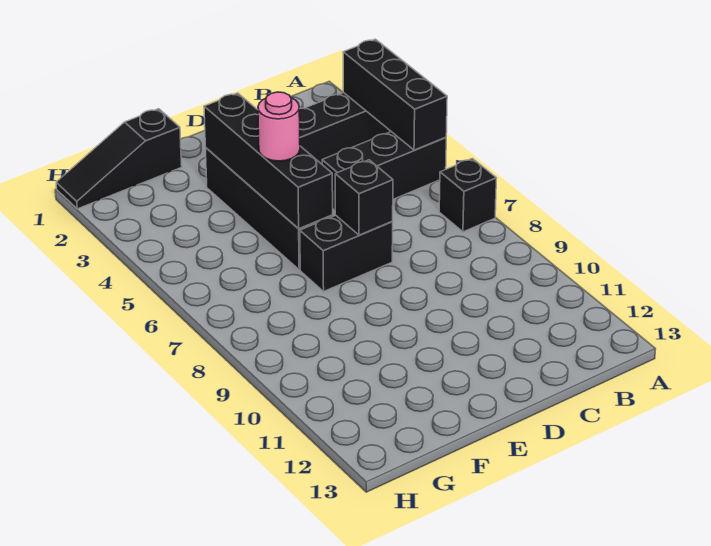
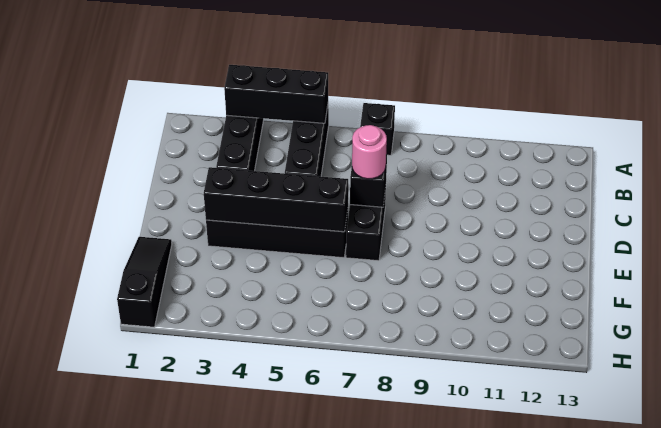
pink round brick E5 level 3 -> pink round brick D7 level 3
black slope F1:H1 level 1 top F -> black slope F1:H1 level 1 top H

